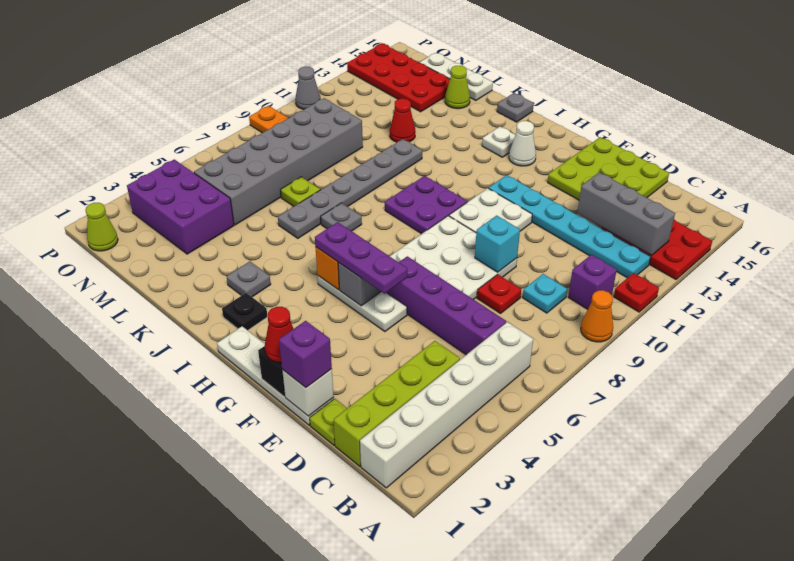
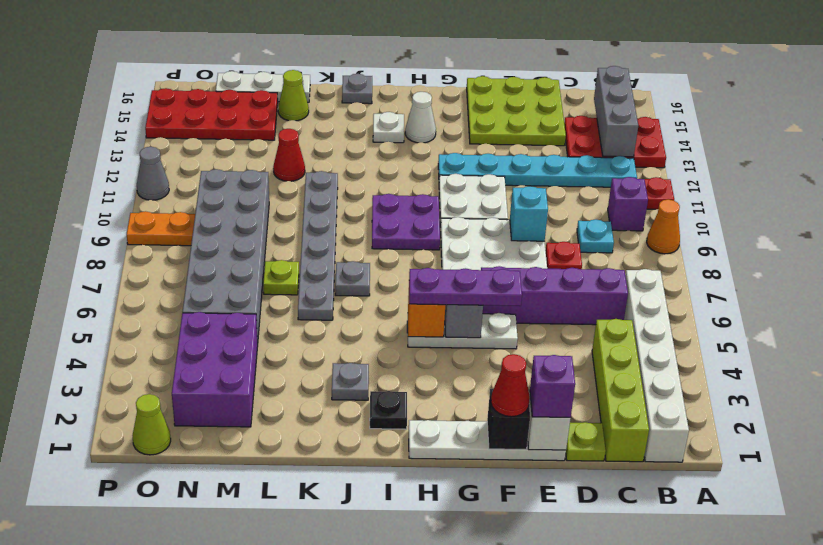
grey brick B13:D13 level 2 -> grey brick B13:B15 level 2
purple brick M3:O4 level 1 -> purple brick M2:N4 level 1

